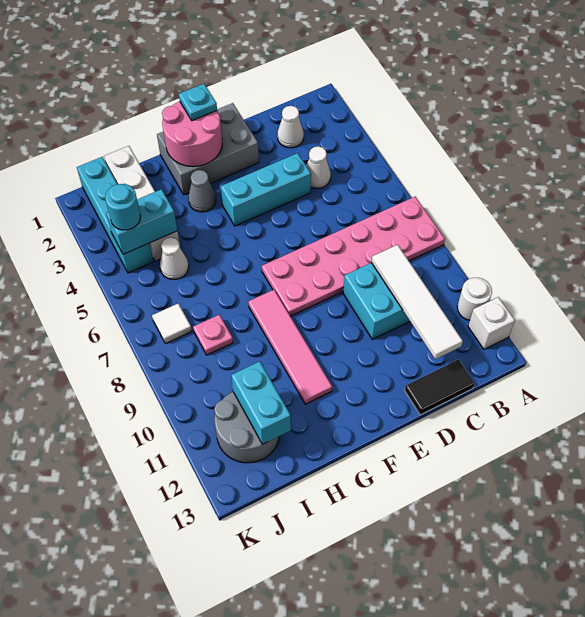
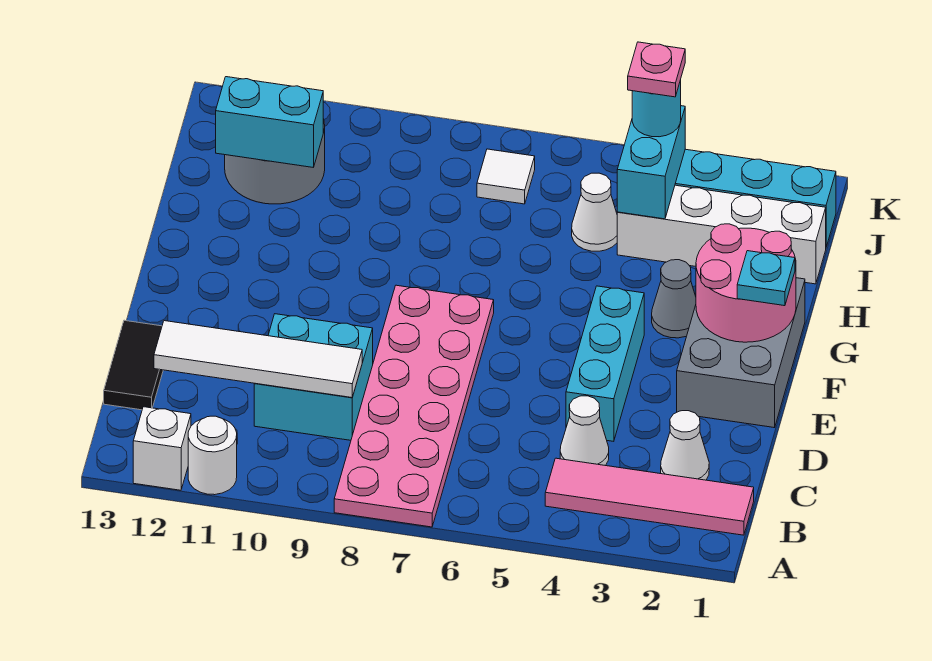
pink tile G8:G11 level 1 -> pink tile B1:B4 level 1
pink plate I8 level 1 -> pink plate J4 level 4

